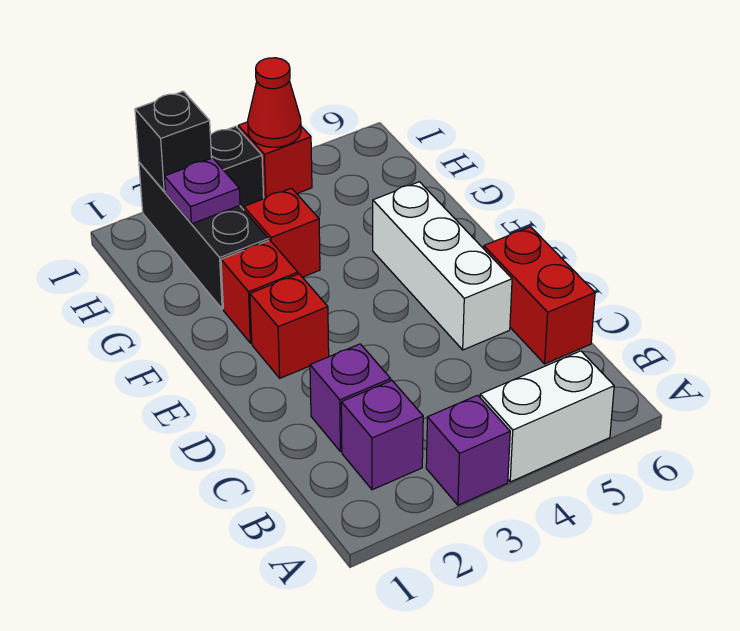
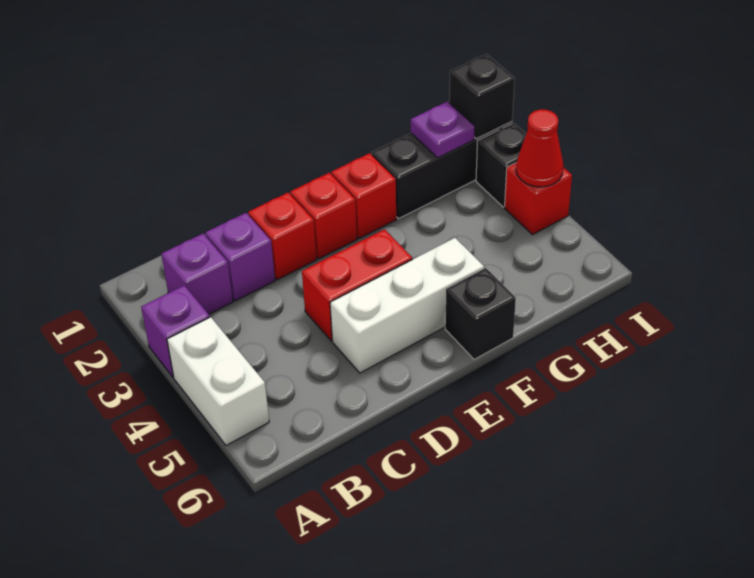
red brick C6:D6 level 1 -> red brick D4:E4 level 1
none -> black brick F6 level 1
red brick G3 level 1 -> red brick D2 level 1

